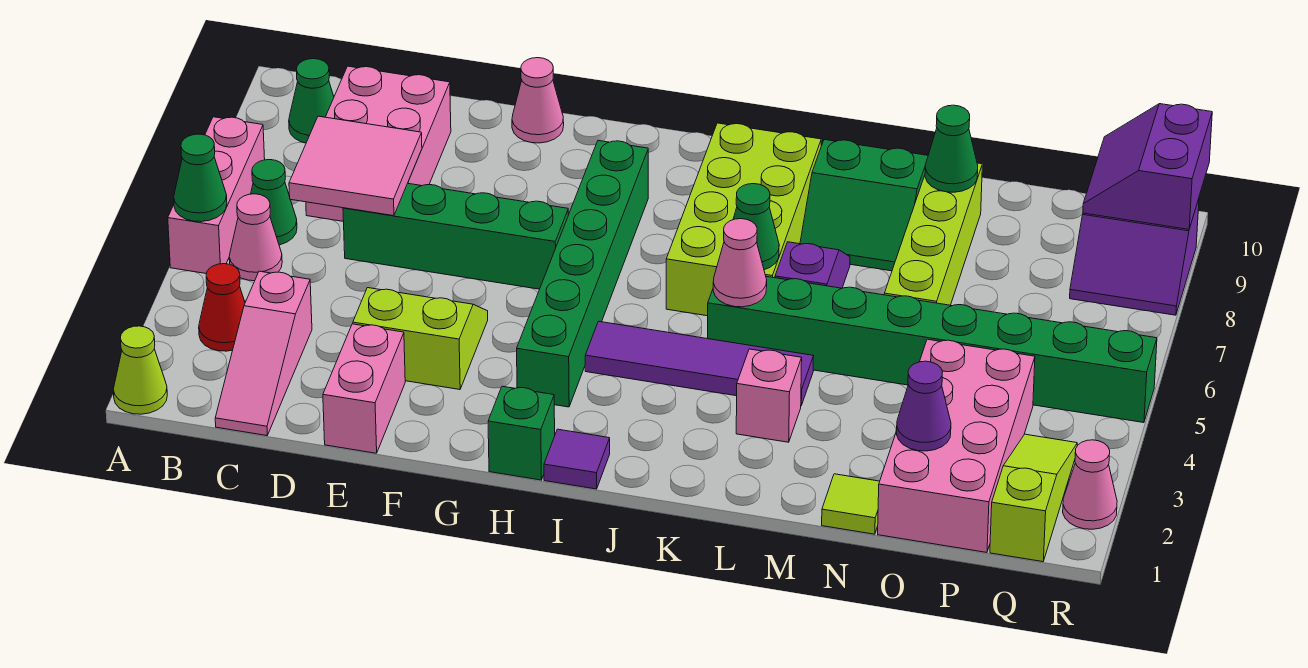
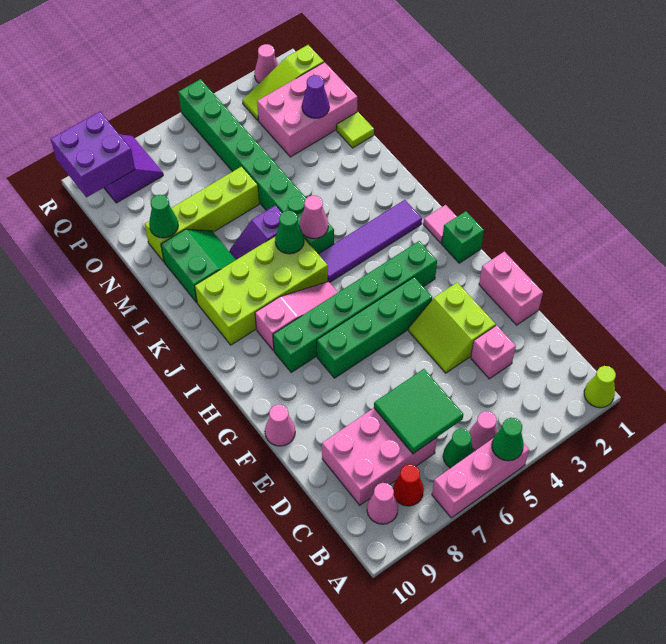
red cone B3 level 1 -> red cone B8 level 1
green cone B9 level 1 -> pink cone B9 level 1
pink slope C1:C3 level 1 top 3 -> pink slope I6:I8 level 1 top 8
pink tile C6:D7 level 2 -> green tile C6:D7 level 2
green brick D6:G6 level 1 -> green brick G4:G7 level 1
pink brick E1:E2 level 1 -> pink brick E1:F1 level 1
purple tile I1 level 1 -> pink tile I1 level 1
purple tile I4:L4 level 1 -> purple tile J2:J5 level 1
pink brick L3 level 1 -> pink brick D3 level 1
pink brick O1:P4 level 1 -> pink brick O1:P3 level 1
purple slope Q9:R10 level 2 top R -> purple brick Q9:R10 level 2

